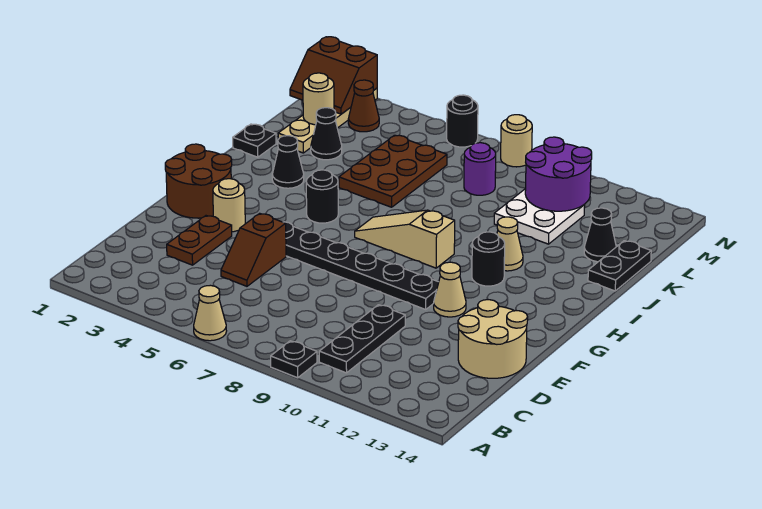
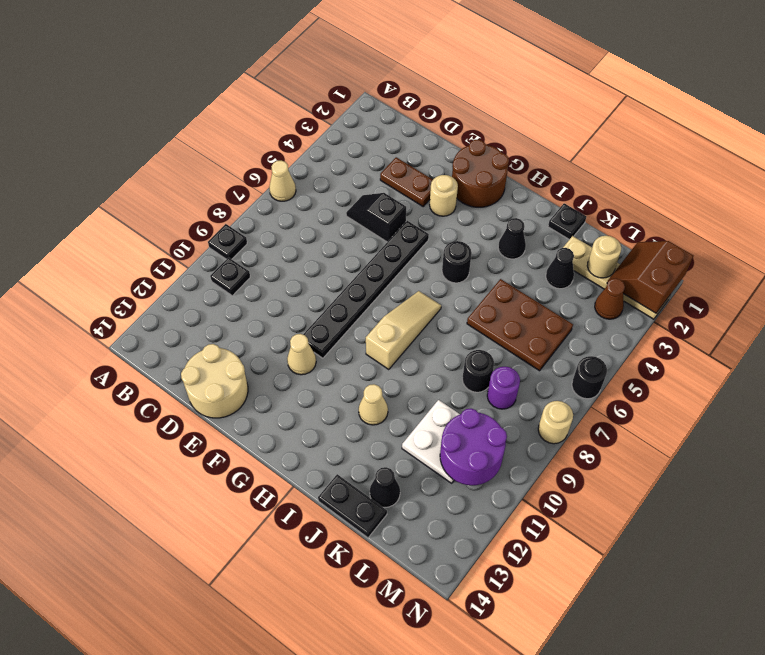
black plate B10:D10 level 1 -> black plate B10 level 1
brown slope D5:E5 level 1 top E -> black slope D5:E5 level 1 top E
black round brick H11 level 1 -> black round brick K8 level 1

